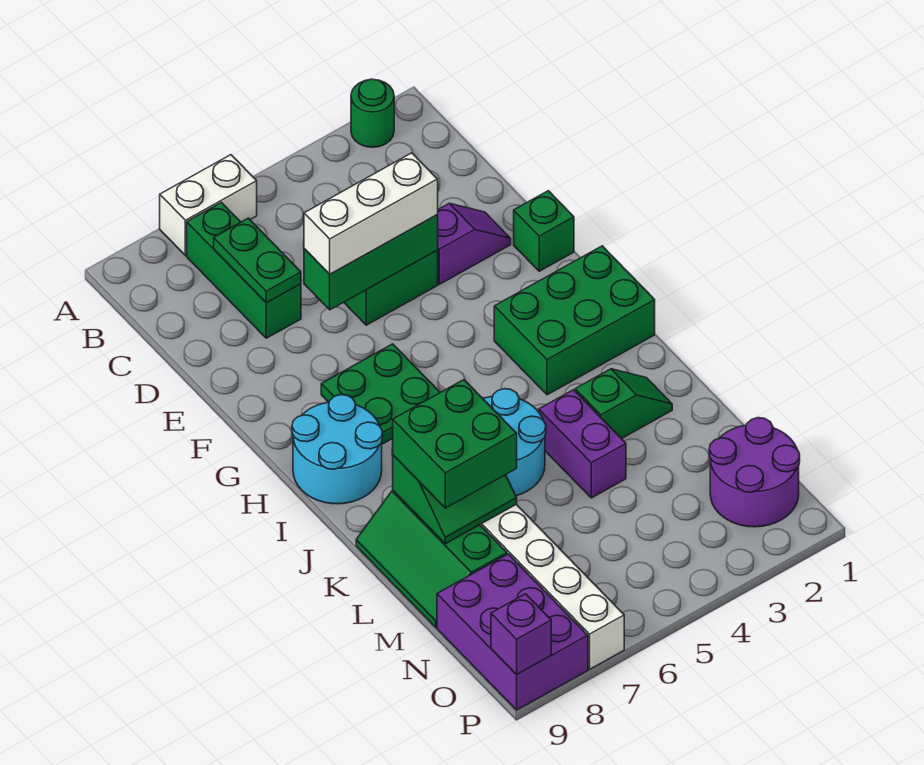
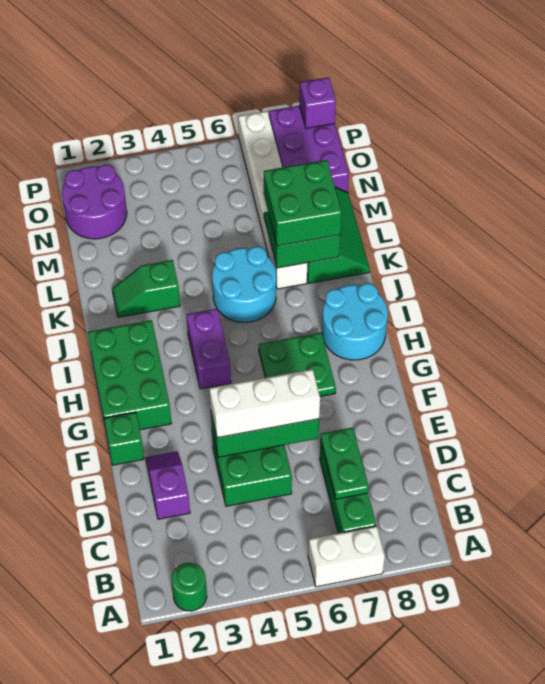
purple slope E2:E3 level 1 top 3 -> purple slope D2:E2 level 1 top D
green brick H1:I3 level 1 -> green brick G1:I2 level 1
purple brick K4:L4 level 1 -> purple brick H4:I4 level 1

